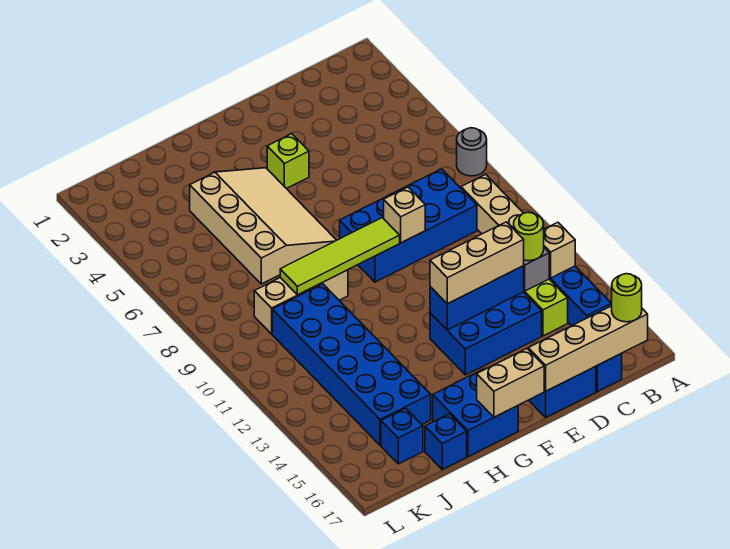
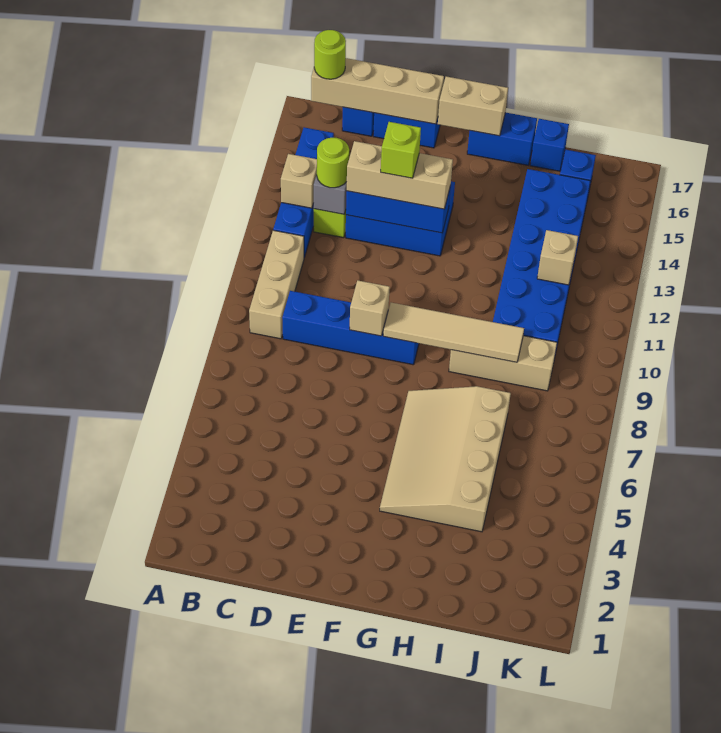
grey round brick A7 level 1 -> none
blue brick C8:F9 level 1 -> blue brick C9:F9 level 1
lime brick F4 level 1 -> lime brick E13 level 4
lime tile F9:I9 level 2 -> tan tile F9:I9 level 2
blue brick G16:H17 level 1 -> blue brick G17:H17 level 1
none -> tan brick J12 level 2

